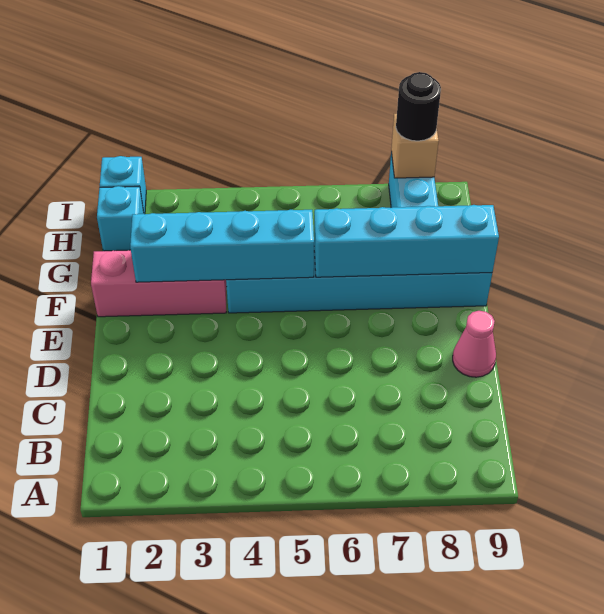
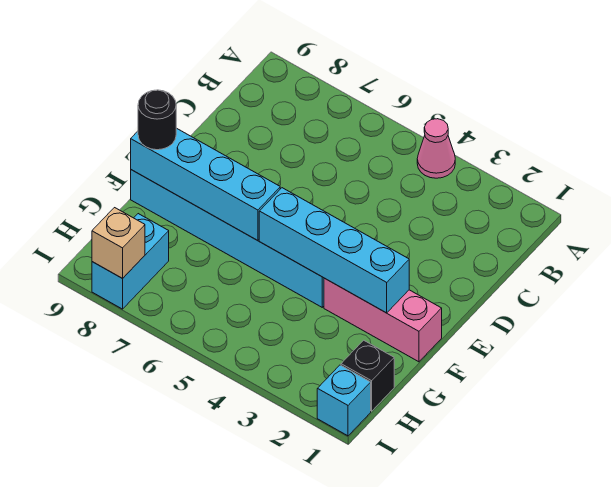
pink cone D9 level 1 -> pink cone A4 level 1
cyan brick H1 level 1 -> black brick H1 level 1
black round brick I8 level 3 -> black round brick F9 level 3

